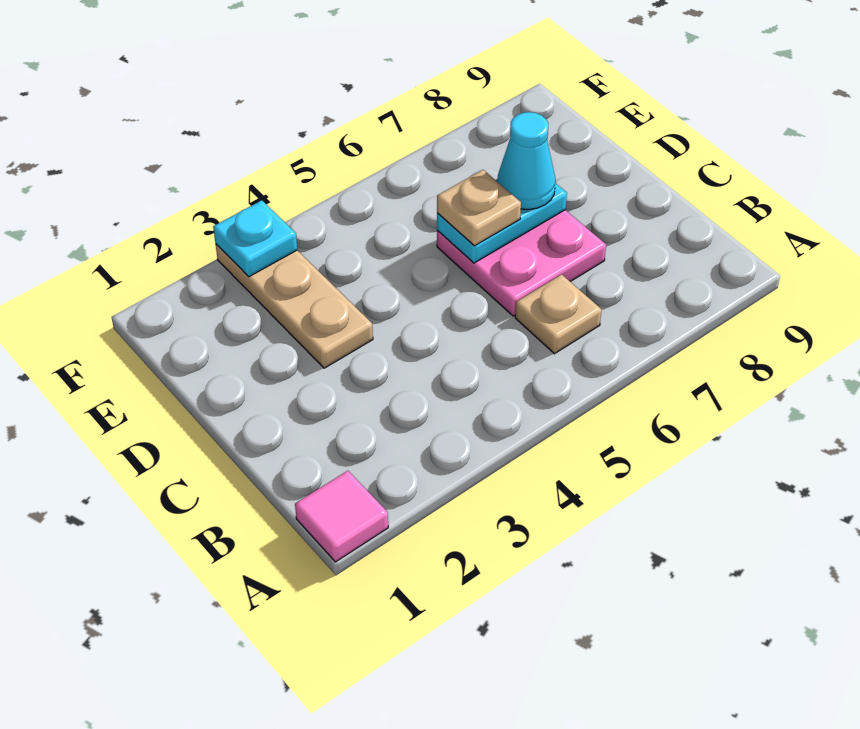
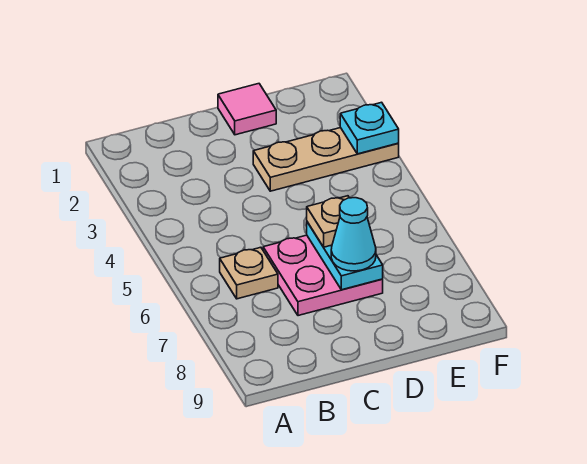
pink tile A1 level 1 -> pink tile D1 level 1

